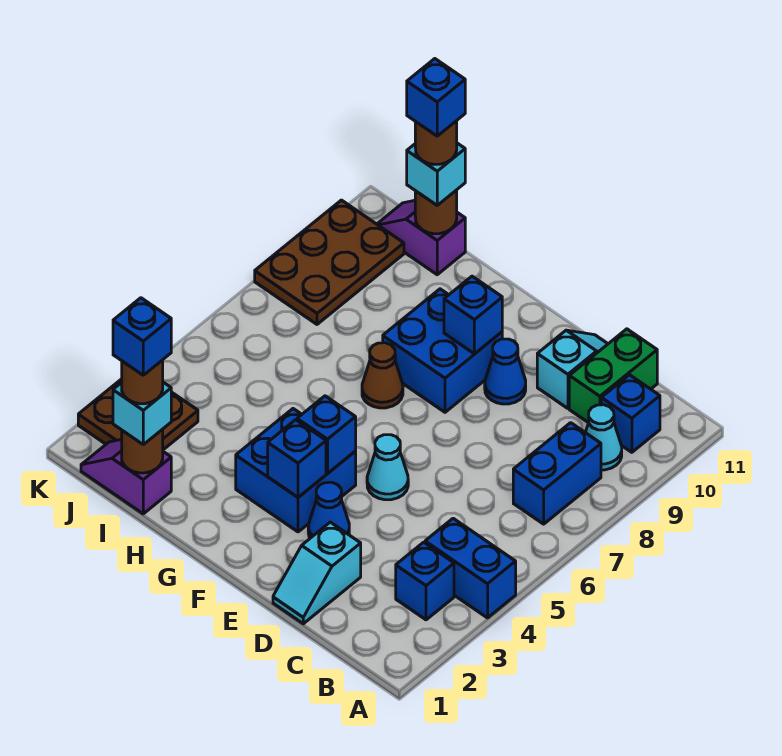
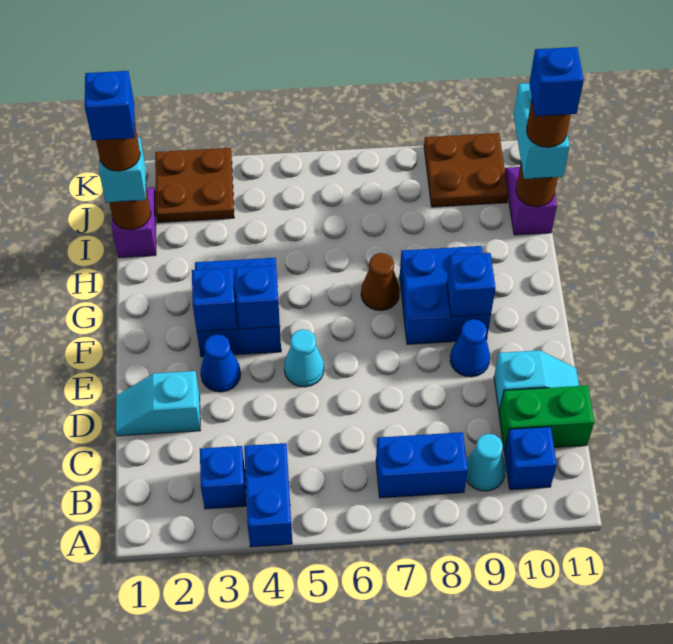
cyan brick I11 level 3 -> cyan brick I11:J11 level 3
brown plate J8:K10 level 1 -> brown plate J9:K10 level 1

